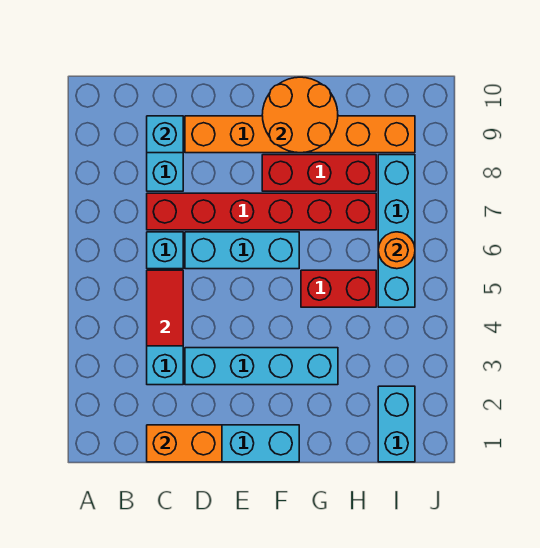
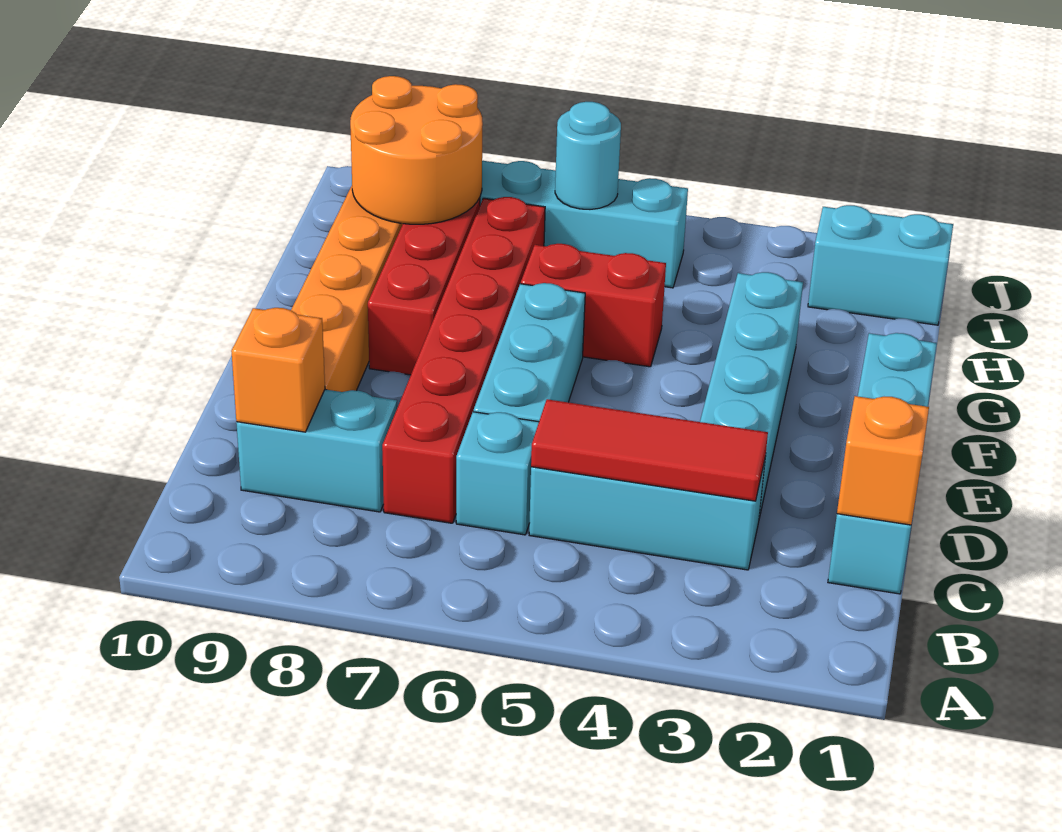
orange brick C1:D1 level 2 -> orange brick C1 level 2
red tile C4:C5 level 2 -> red tile C3:C5 level 2
cyan brick C9 level 2 -> orange brick C9 level 2
orange round brick F9:G10 level 2 -> orange round brick H8:I9 level 2
red brick G5:H5 level 1 -> red brick G5:G6 level 1
orange round brick I6 level 2 -> cyan round brick I6 level 2

